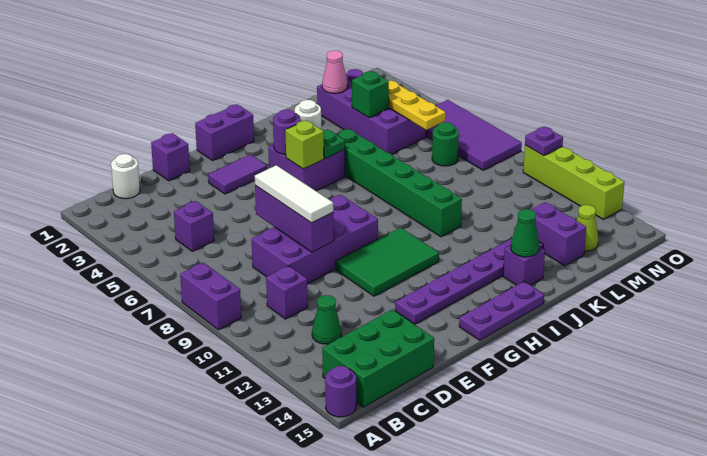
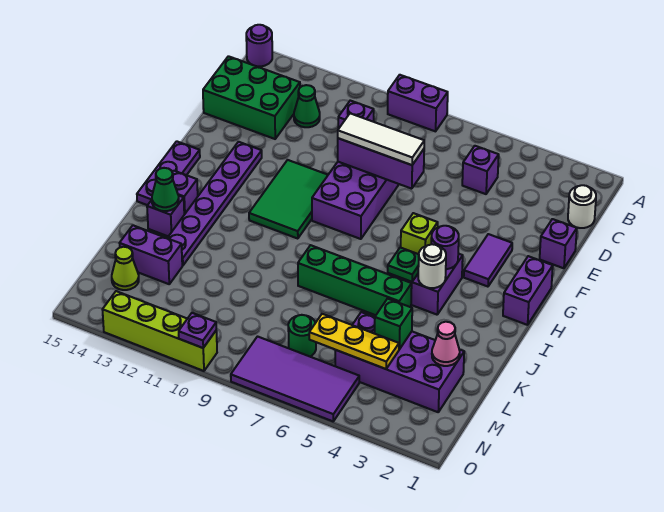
green brick B14:D15 level 1 -> green brick C13:D15 level 1
none -> purple brick I14 level 1
green brick J5:J10 level 1 -> green brick J5:J8 level 1

